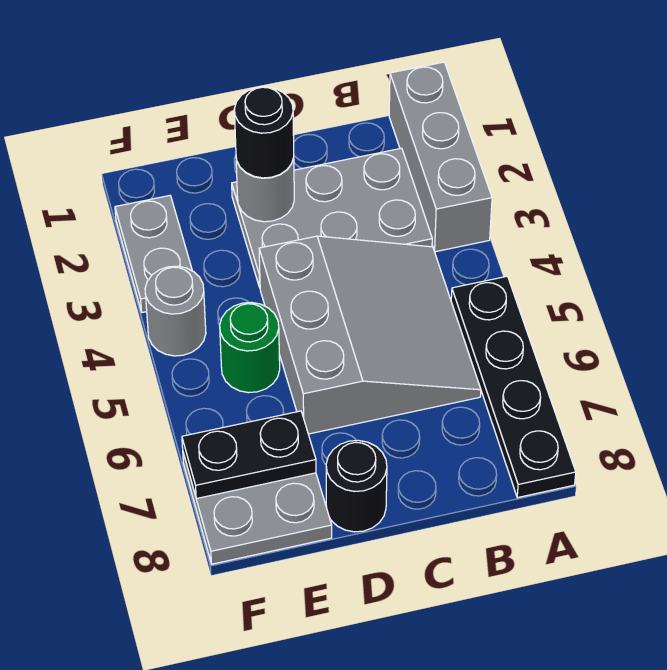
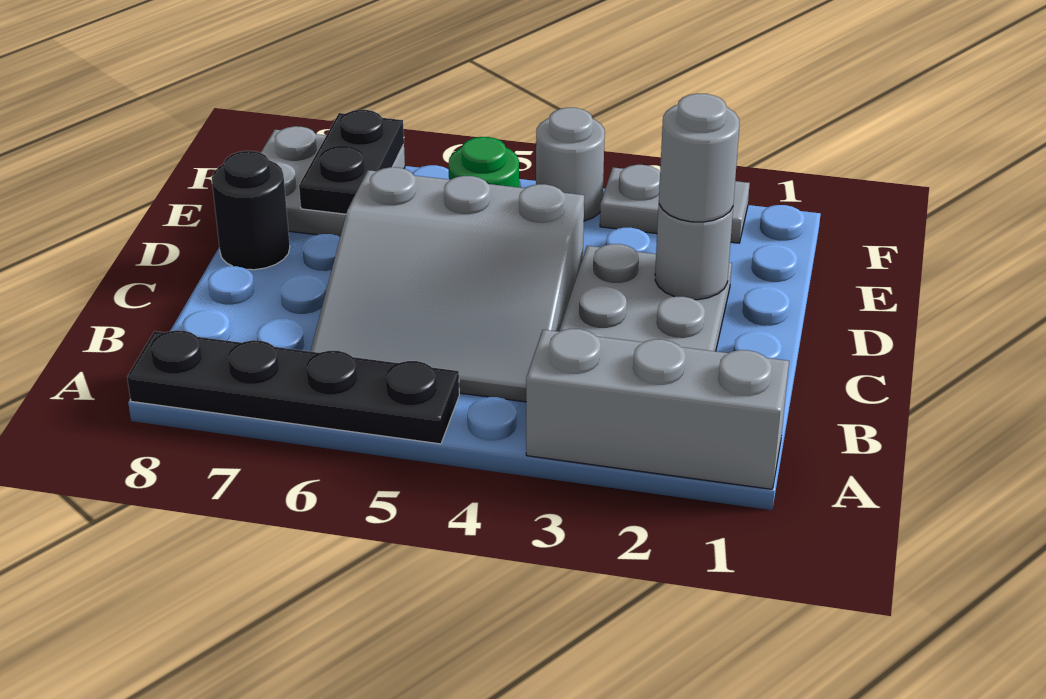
black round brick D2 level 3 -> grey round brick D2 level 3

